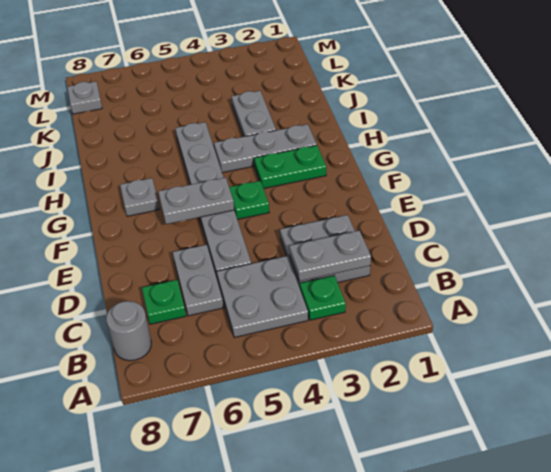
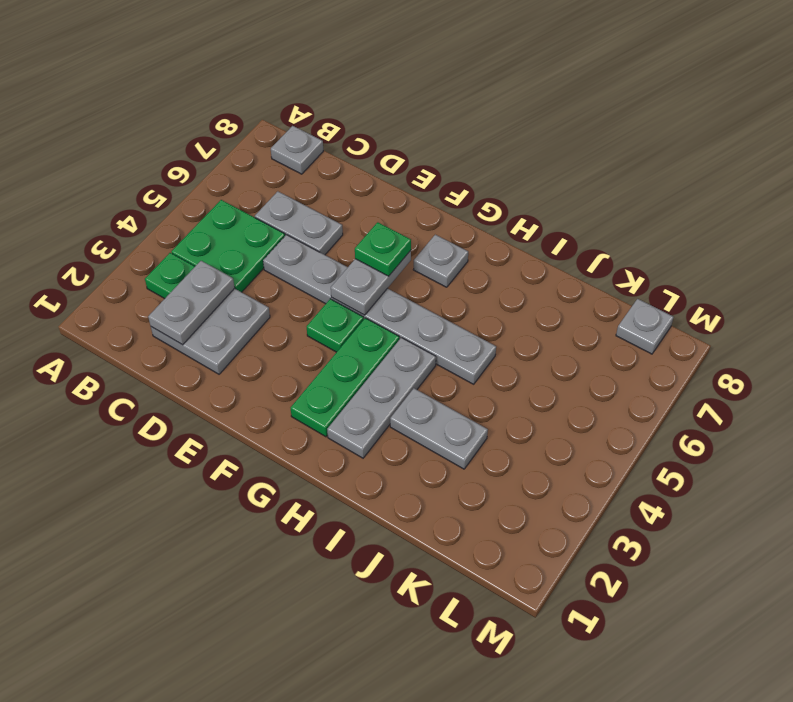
grey plate B4:C5 level 1 -> green plate B4:C5 level 1
grey round brick B8 level 1 -> grey plate B8 level 1
green plate C7 level 1 -> green plate F6 level 3
green plate G2:G3 level 1 -> green plate G2:G4 level 1

